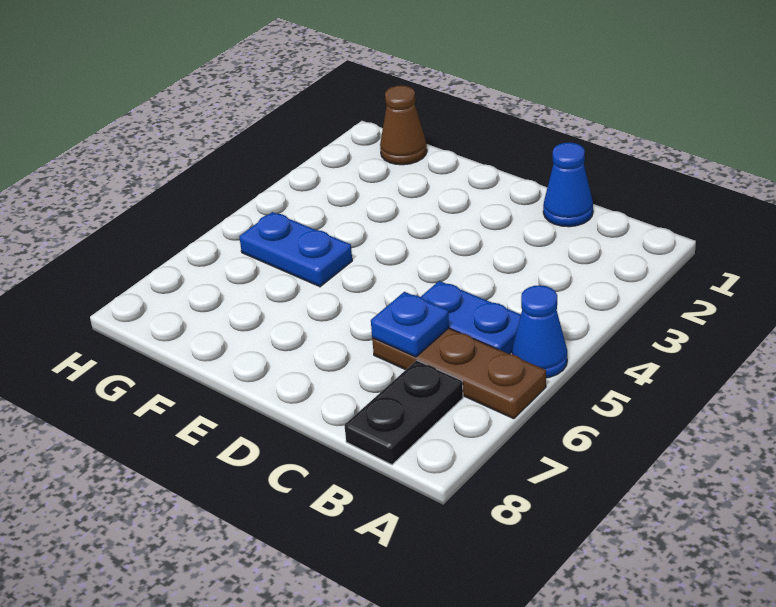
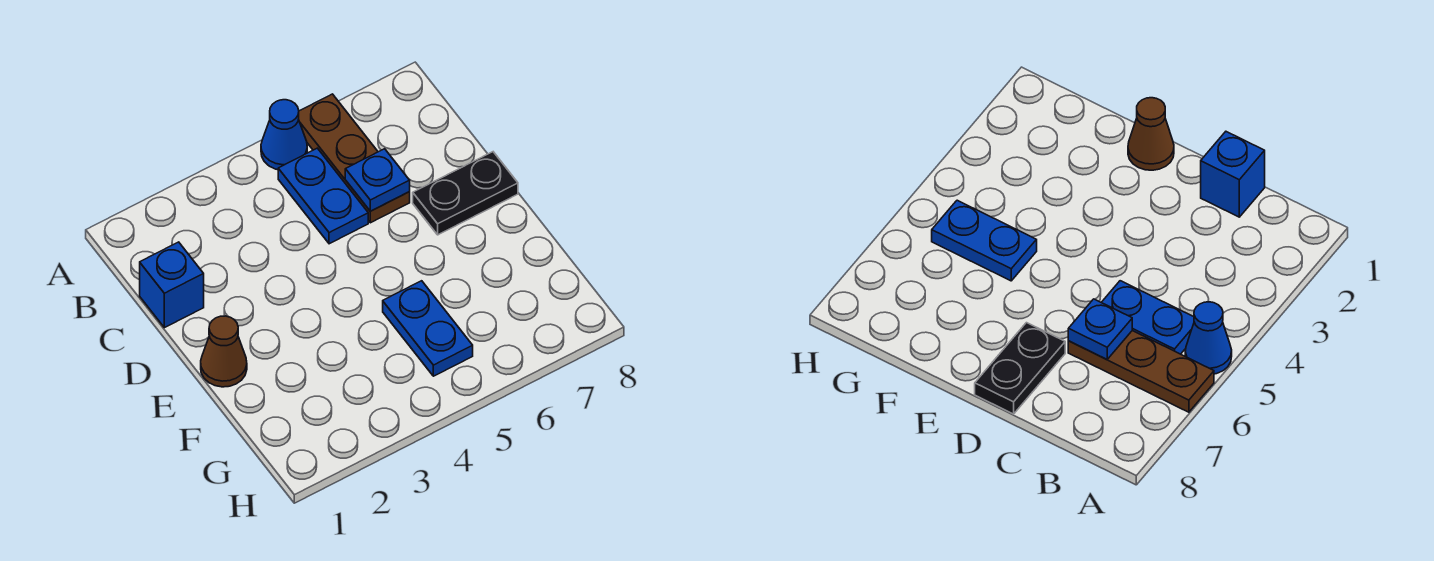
black plate B7:B8 level 1 -> black plate D7:D8 level 1
blue cone C1 level 1 -> blue brick C1 level 1
brown cone G1 level 1 -> brown cone E1 level 1

